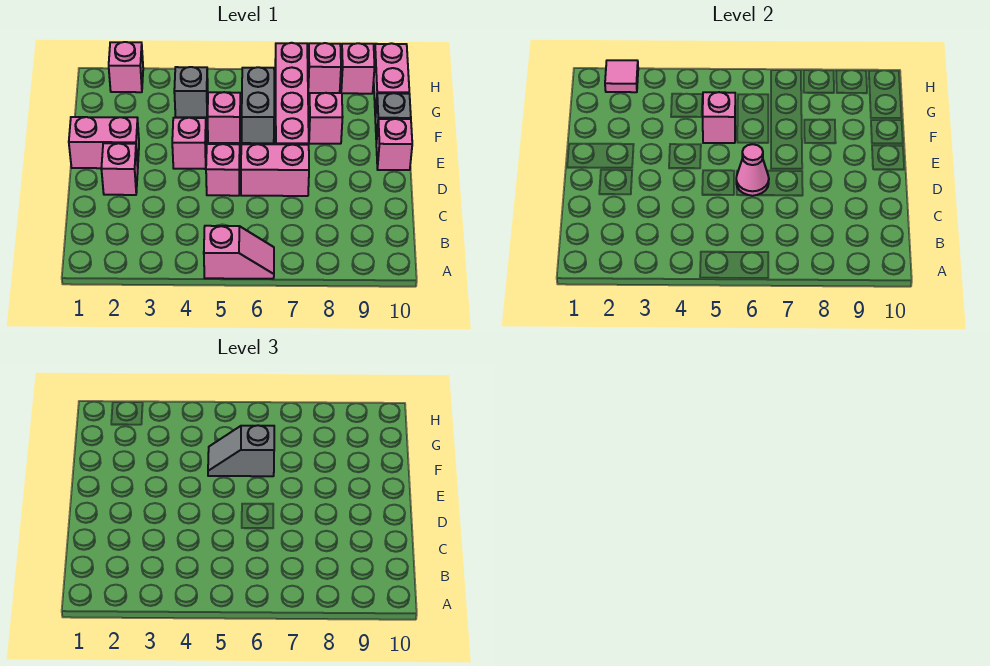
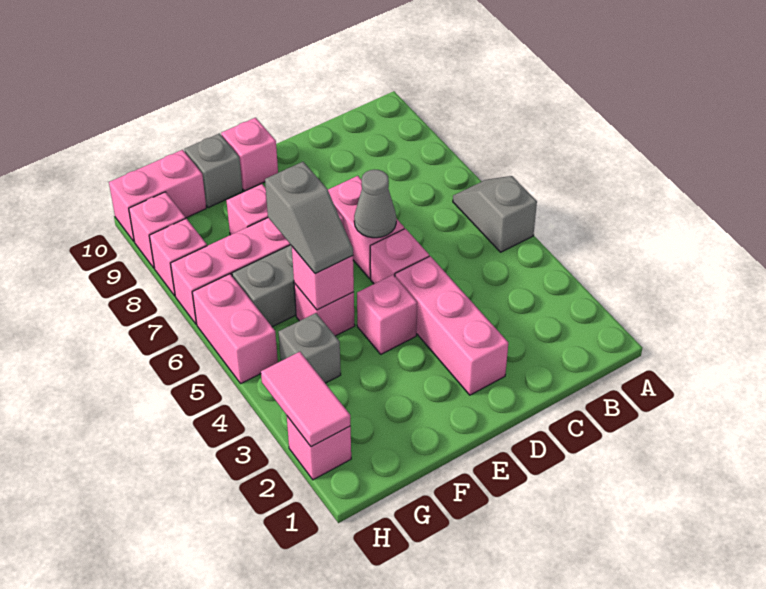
pink slope A5:A6 level 1 top 5 -> grey slope A5:A6 level 1 top 5
pink brick D2 level 1 -> pink brick D2:D4 level 1
pink cone D6 level 2 -> grey cone D6 level 2
pink brick E1:E2 level 1 -> pink brick H5:H6 level 1
pink tile H2 level 2 -> pink tile H2:H3 level 2

